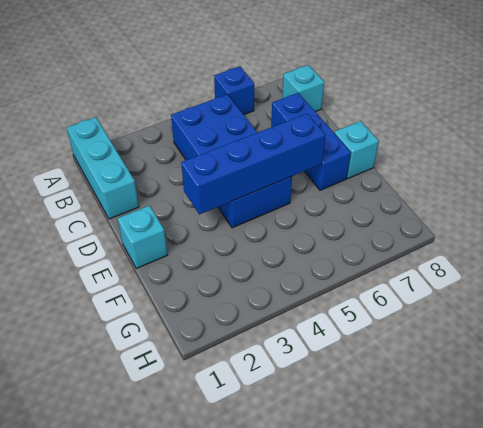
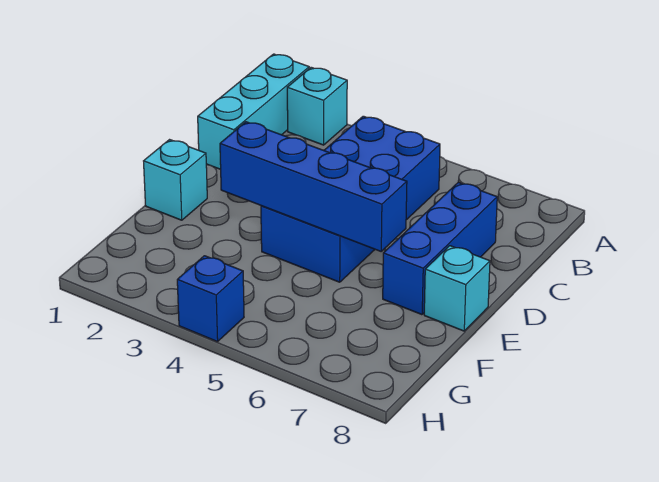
blue brick A6 level 1 -> blue brick H4 level 1
cyan brick B8 level 1 -> cyan brick A2 level 1

